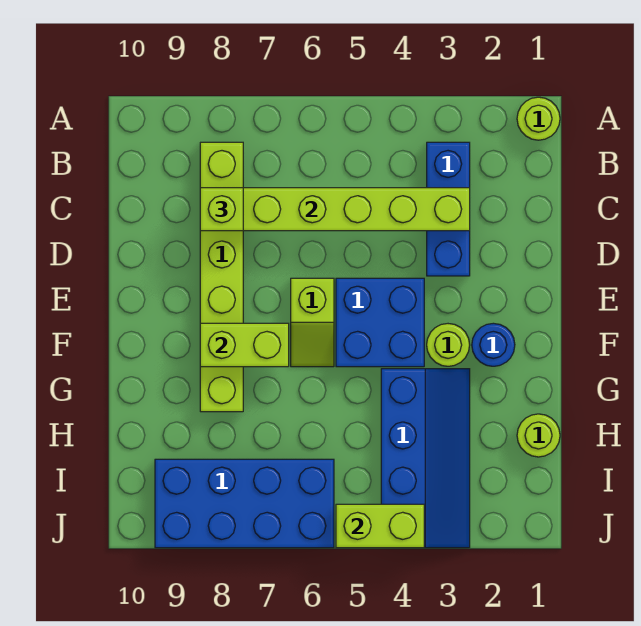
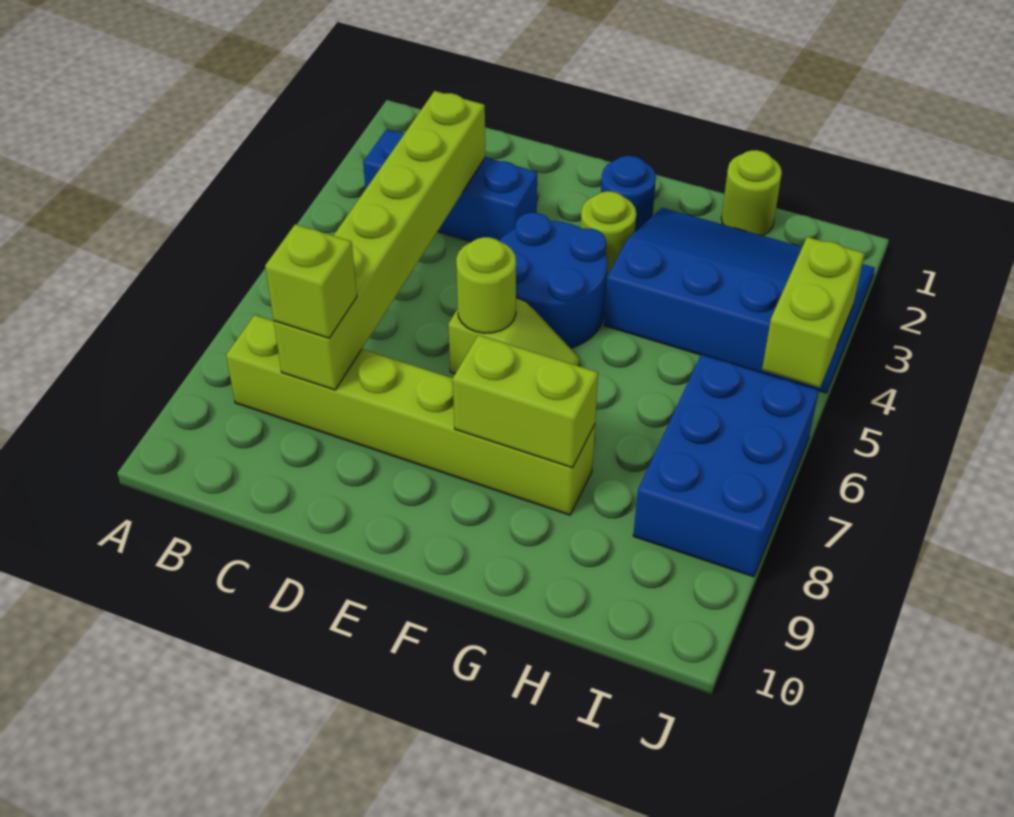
lime round brick A1 level 1 -> lime round brick E6 level 2
blue brick E4:F5 level 1 -> blue round brick E4:F5 level 1
lime brick F7:F8 level 2 -> lime brick F8:G8 level 2
blue slope G3:J4 level 1 top 4 -> blue slope G2:J4 level 1 top 4
blue brick I6:J9 level 1 -> blue brick I6:J8 level 1

